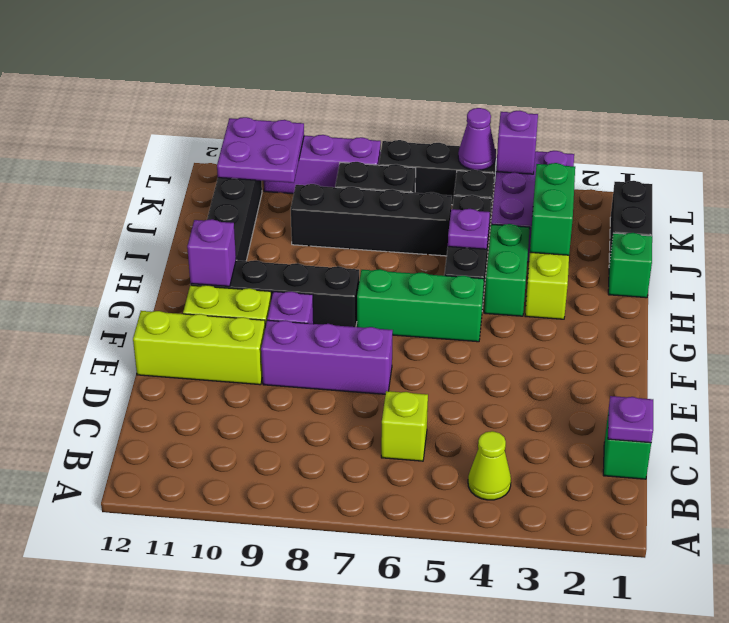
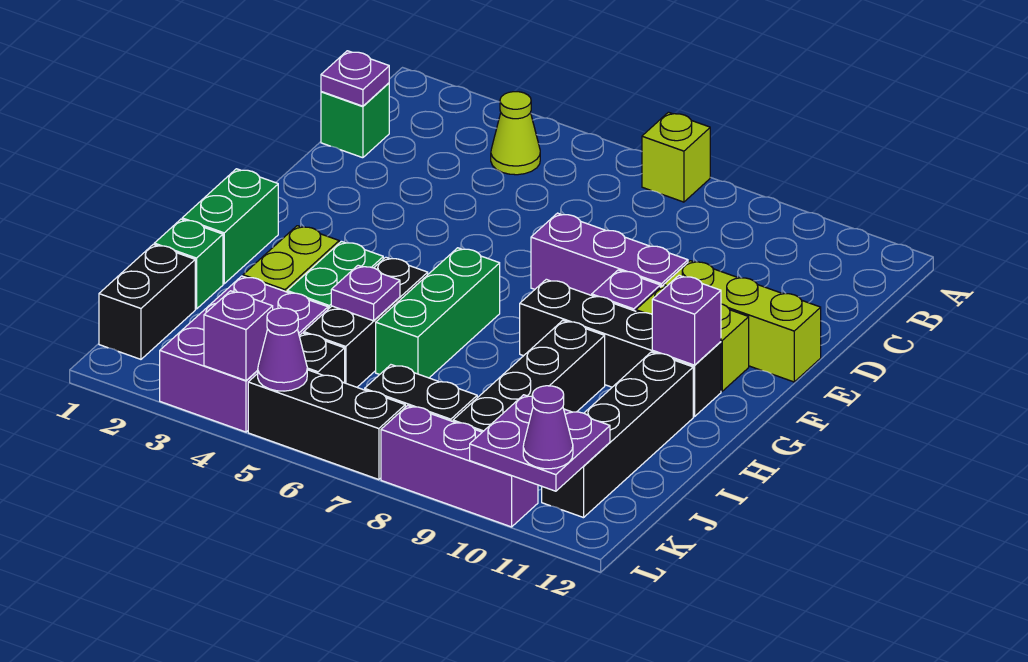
lime brick C6 level 1 -> lime brick A7 level 1
green brick G5:G7 level 1 -> green brick G6:I6 level 1
green brick I3:J3 level 2 -> green brick G1:H1 level 1
black brick J6:J9 level 1 -> black brick H9:K9 level 1
none -> purple cone L11 level 3

